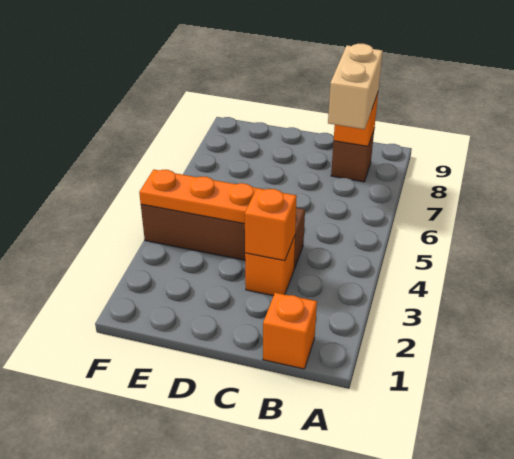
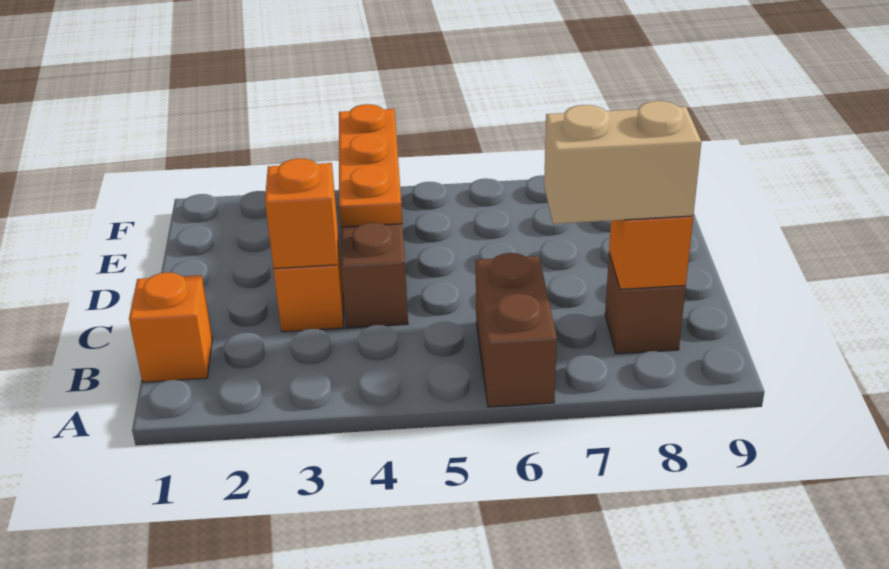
none -> brown brick A6:B6 level 1

